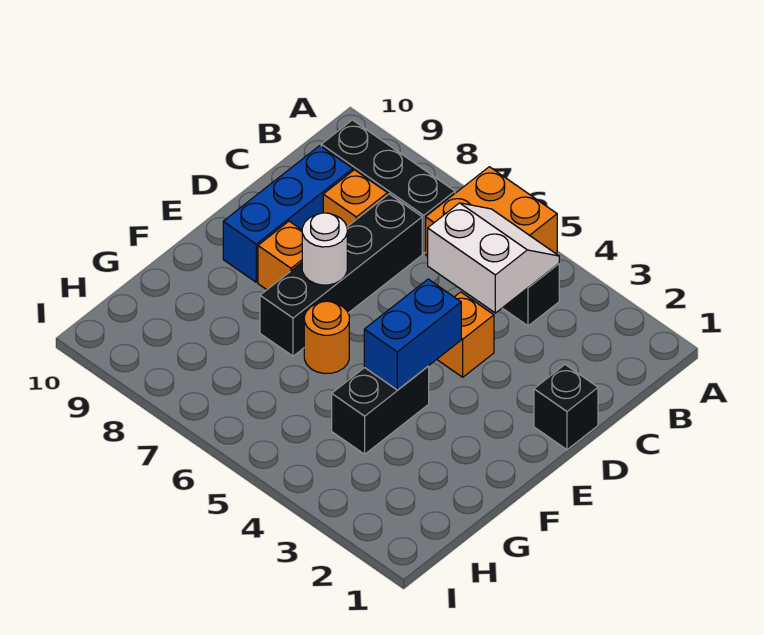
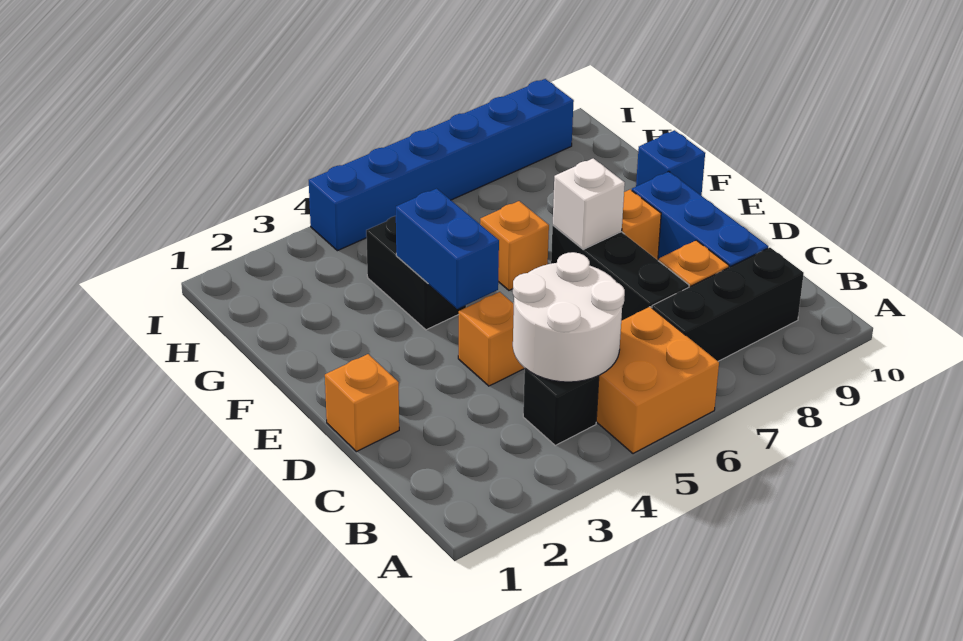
white slope B4:C5 level 2 top C -> white round brick B4:C5 level 2
black brick C7:F7 level 1 -> black brick C7:E7 level 1
black brick D1 level 1 -> orange brick D1 level 1
white round brick E7 level 2 -> white brick E7 level 2
orange round brick F6 level 1 -> orange brick F6 level 1
none -> blue brick F10 level 1
none -> blue brick I4:I9 level 1

